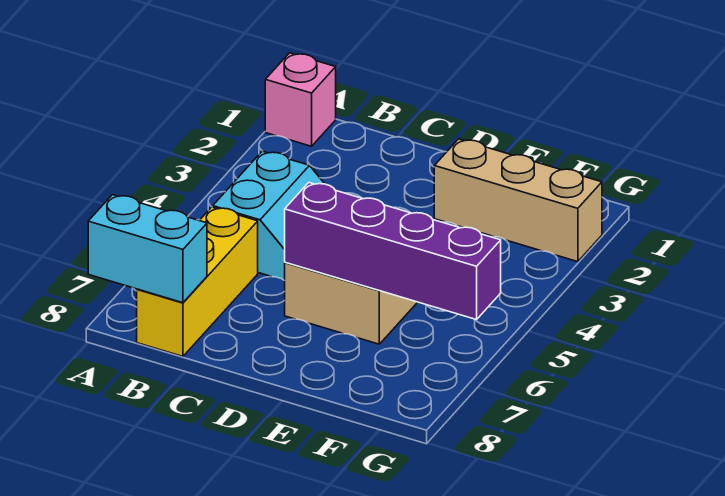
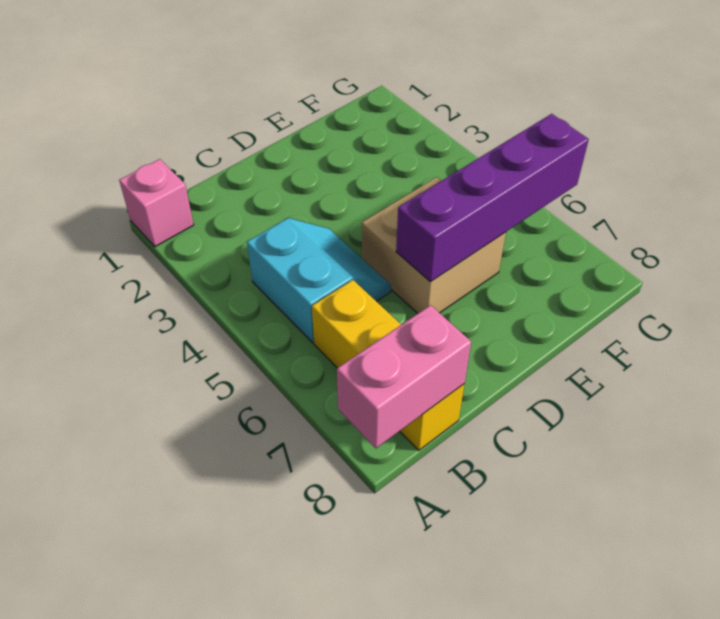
cyan brick A8:B8 level 2 -> pink brick A8:B8 level 2
tan brick E2:G2 level 1 -> none

